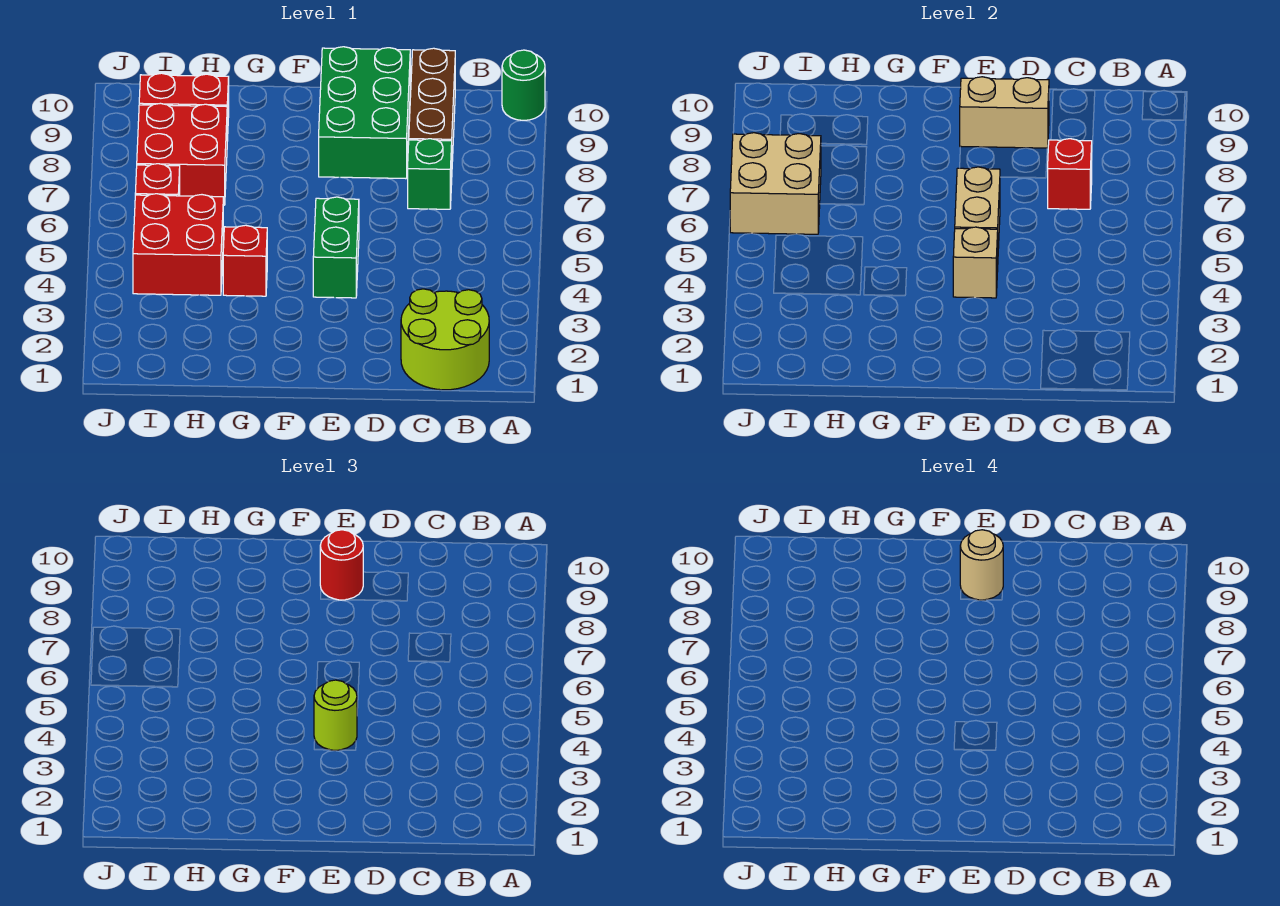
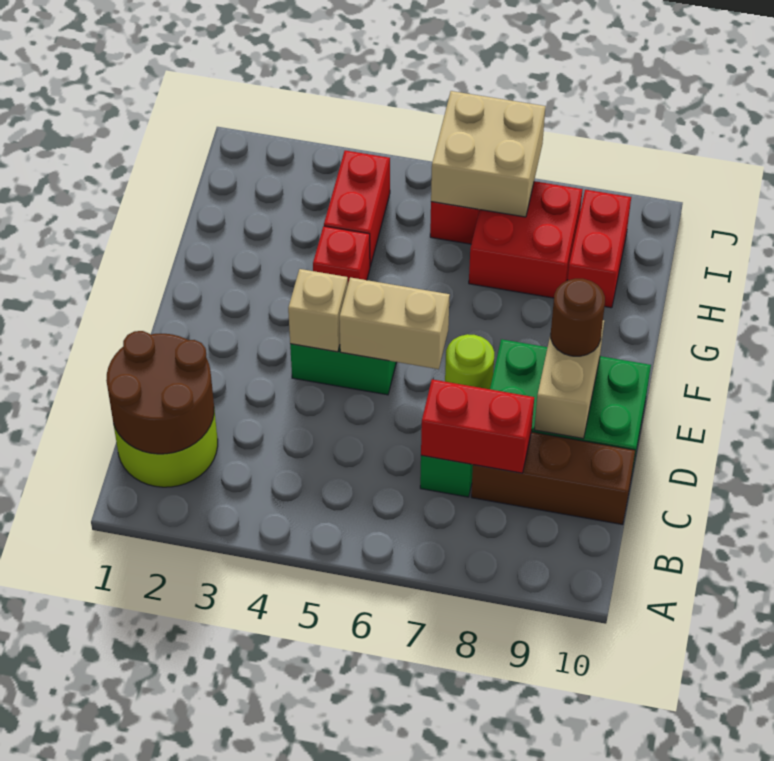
green round brick A10 level 1 -> none
none -> brown round brick B1:C2 level 2
red brick C7 level 2 -> red brick C7:C8 level 2
lime round brick E4 level 3 -> lime round brick E7 level 1
red round brick E9 level 3 -> brown round brick E9 level 3
tan round brick E9 level 4 -> none
red brick H4:I5 level 1 -> red brick H4:I4 level 1

